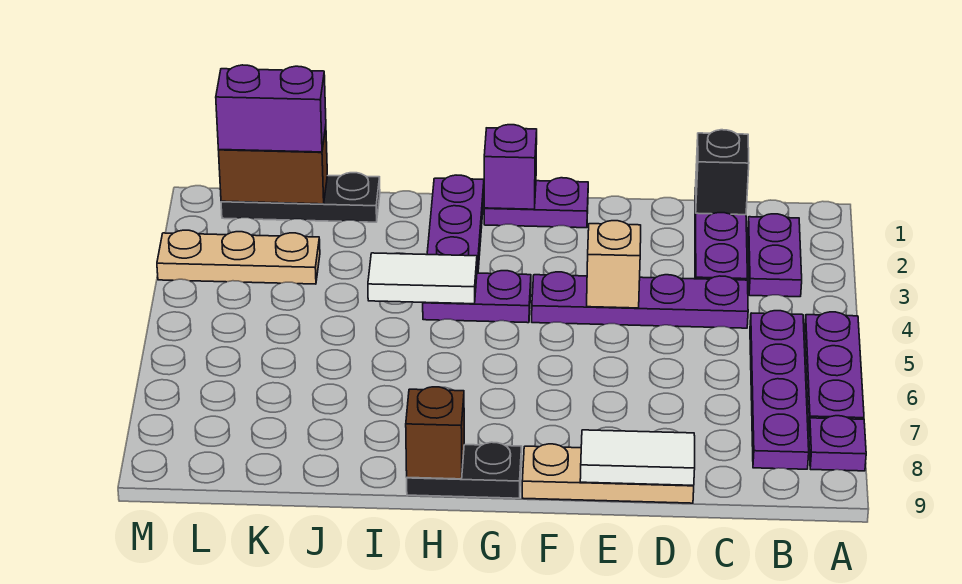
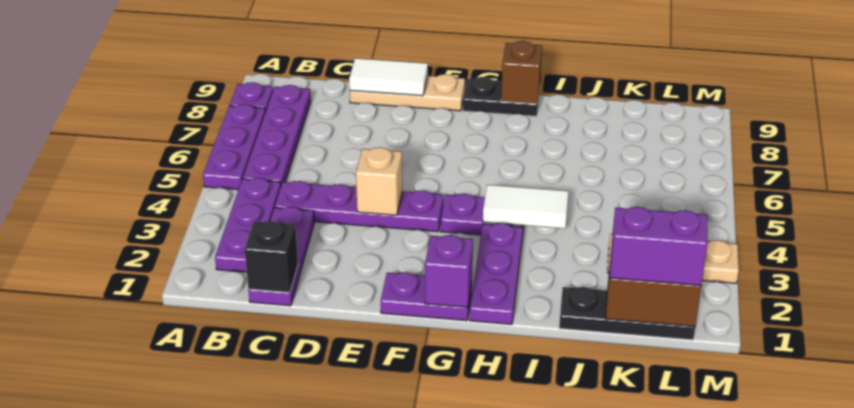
purple plate B2:B3 level 1 -> purple plate B2:B4 level 1

